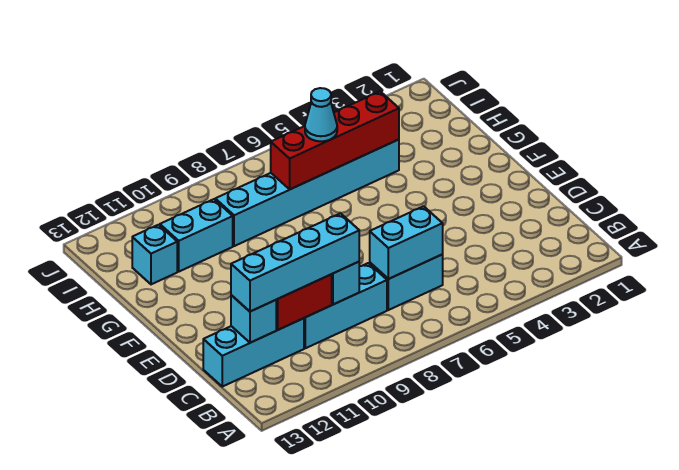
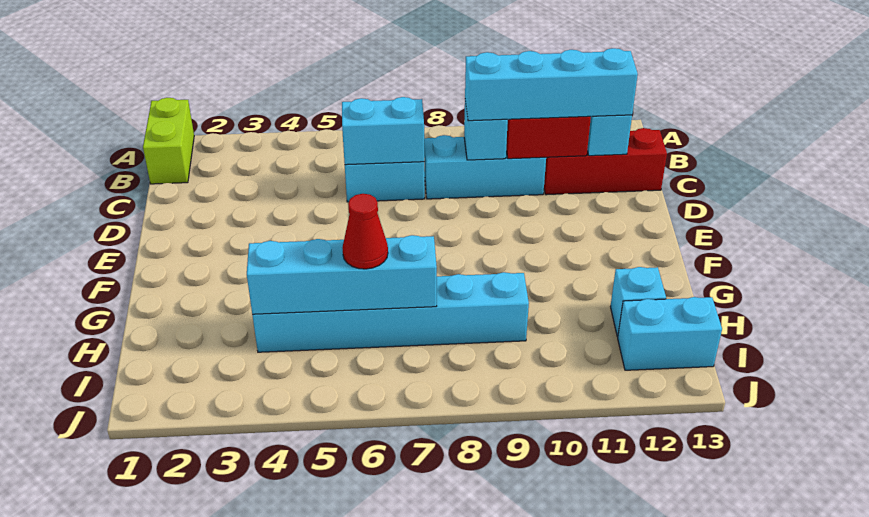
none -> lime brick A1:B1 level 1
cyan brick C11:C13 level 1 -> red brick C11:C13 level 1
red brick H4:H7 level 2 -> cyan brick H4:H7 level 2
cyan cone H6 level 3 -> red cone H6 level 3
cyan brick H10:H11 level 1 -> cyan brick I12:I13 level 1

